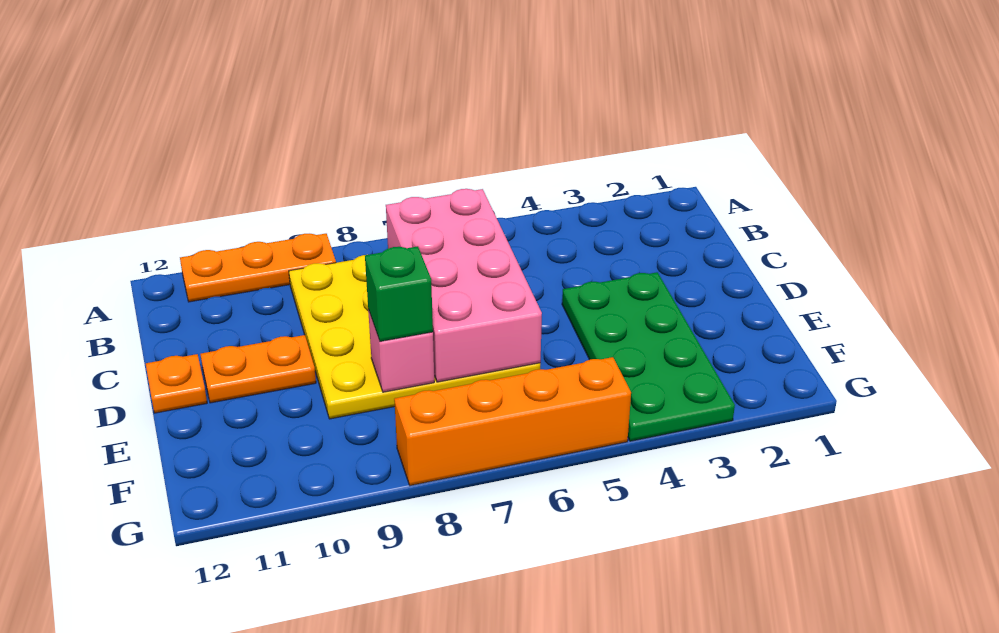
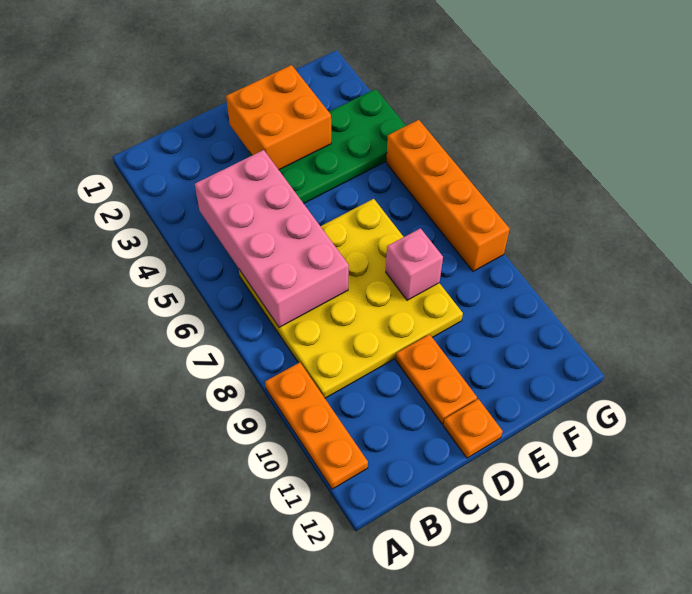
pink brick B6:E7 level 2 -> pink brick B4:C7 level 2
none -> orange brick D2:E3 level 2
green brick E8 level 3 -> none

